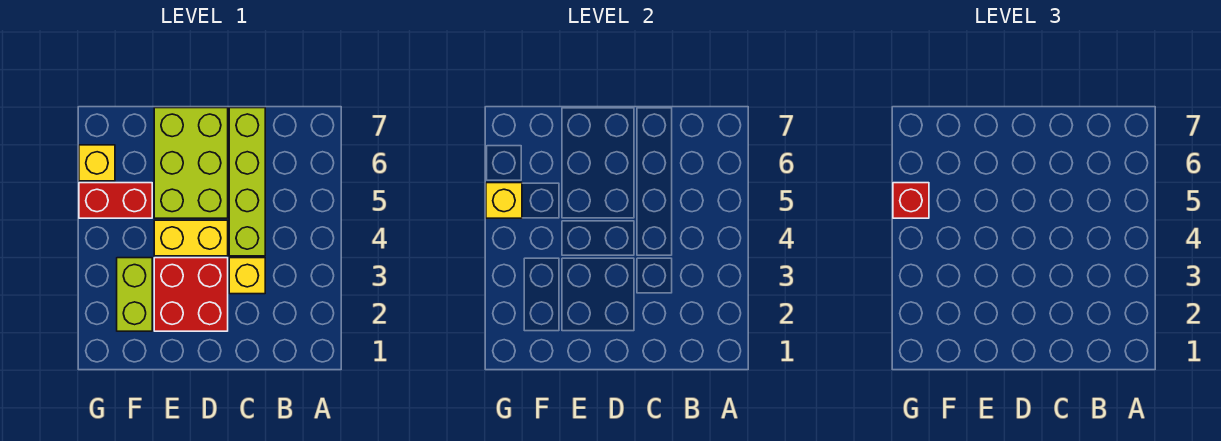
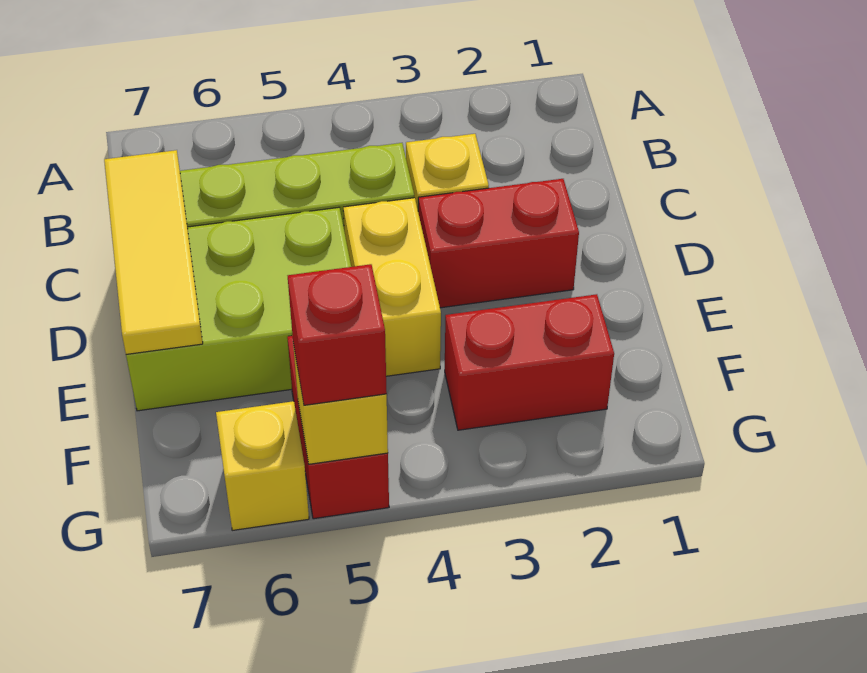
none -> yellow tile C7:E7 level 2
red brick D2:E3 level 1 -> red brick D2:D3 level 1
lime brick F2:F3 level 1 -> red brick F2:F3 level 1

